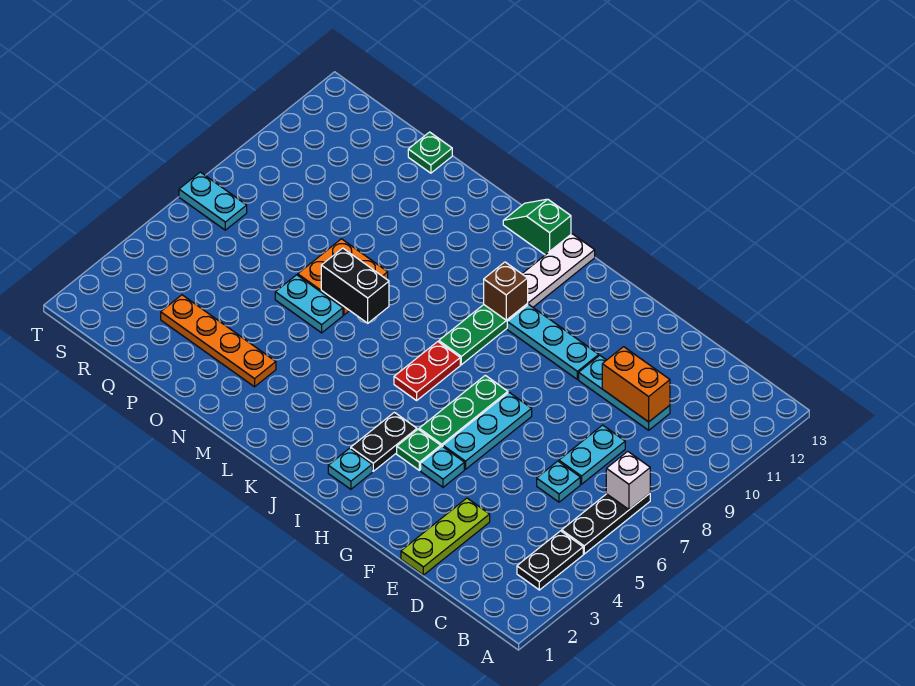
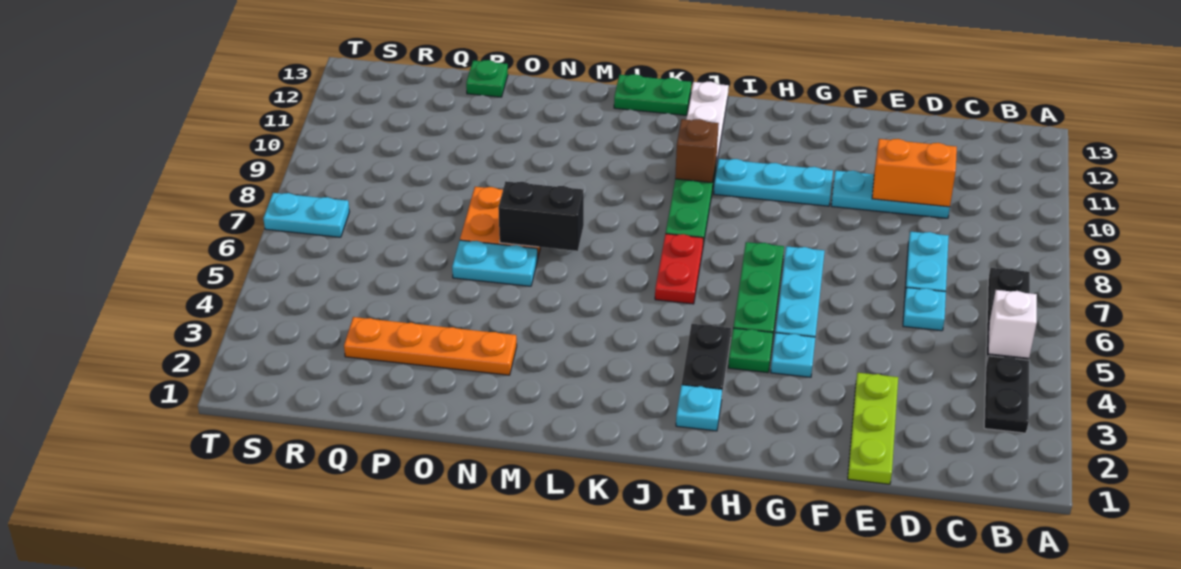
white brick B7 level 2 -> white brick B5 level 2
green slope K13:L13 level 1 top K -> green plate K13:L13 level 1

